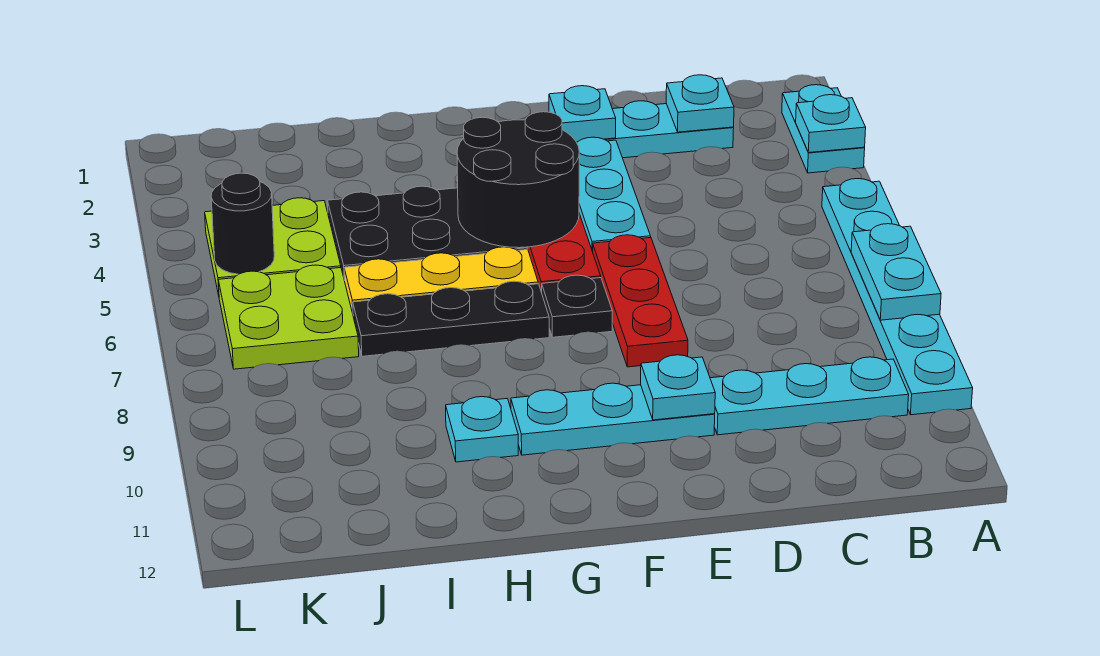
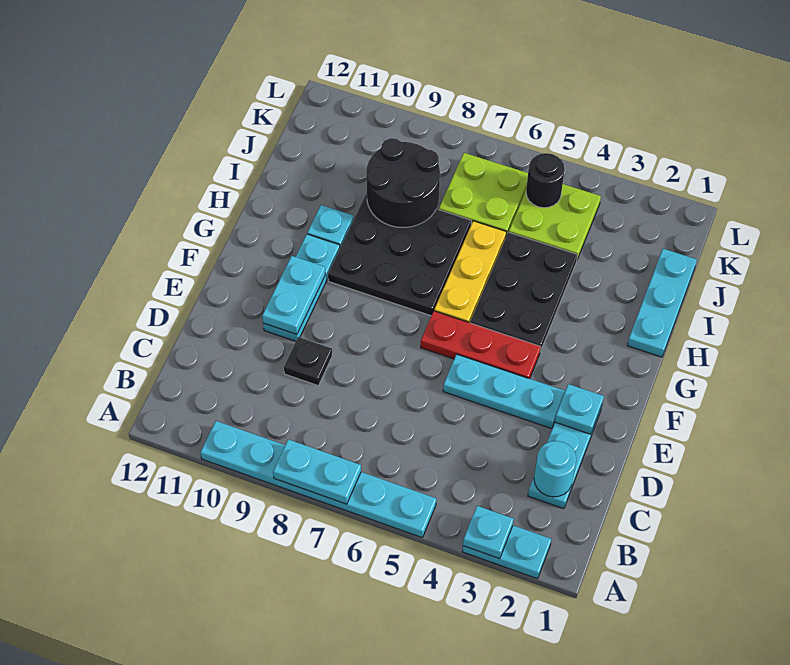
cyan plate B10:D10 level 1 -> cyan plate H1:J1 level 1
cyan plate C2 level 2 -> cyan round brick C2 level 2
red plate E6:E8 level 1 -> none
cyan plate E10 level 2 -> cyan plate E10:F10 level 2
black round brick F4:G5 level 2 -> black round brick I8:J9 level 2
black plate F7 level 1 -> black plate D9 level 1
black plate G7:I7 level 1 -> black plate G7:I9 level 1

